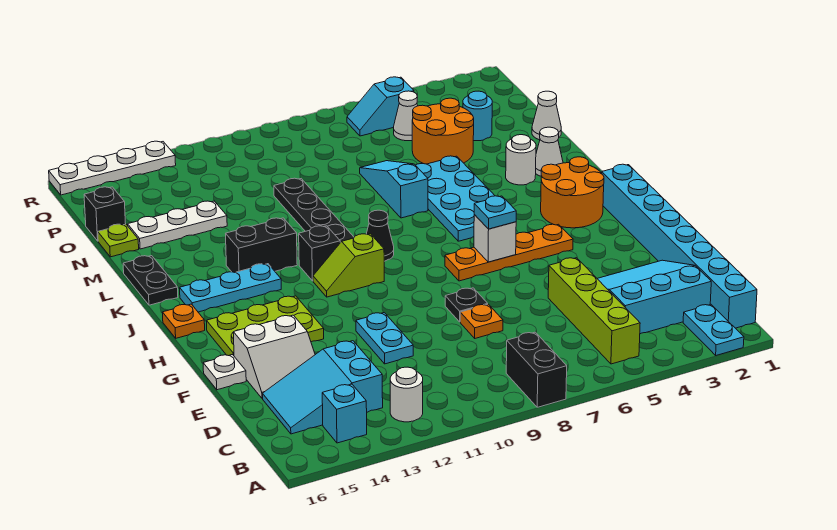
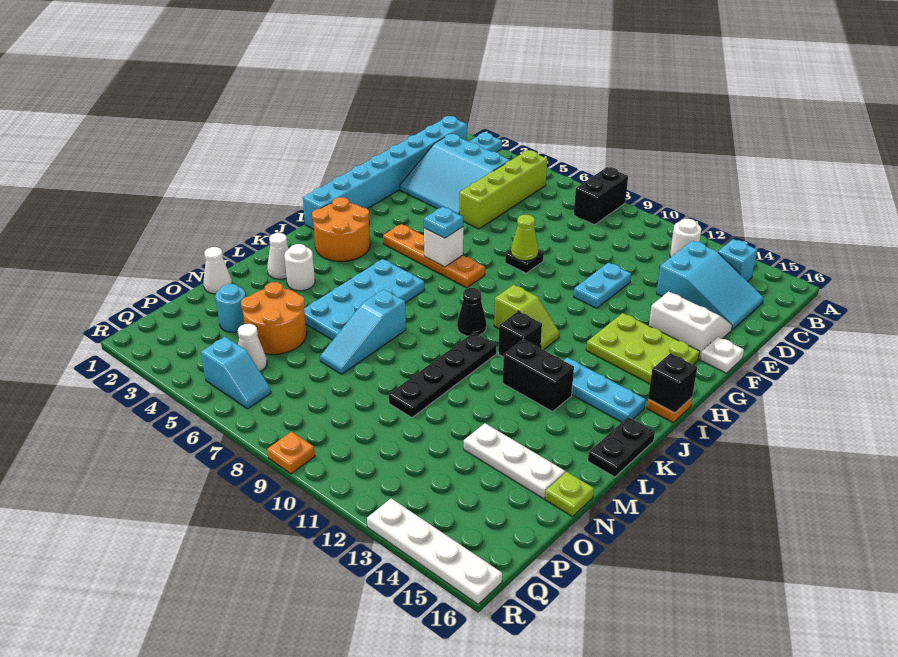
orange plate E8 level 1 -> orange plate R9 level 1
none -> lime cone F8 level 2
black brick O16 level 1 -> black brick I16 level 2

